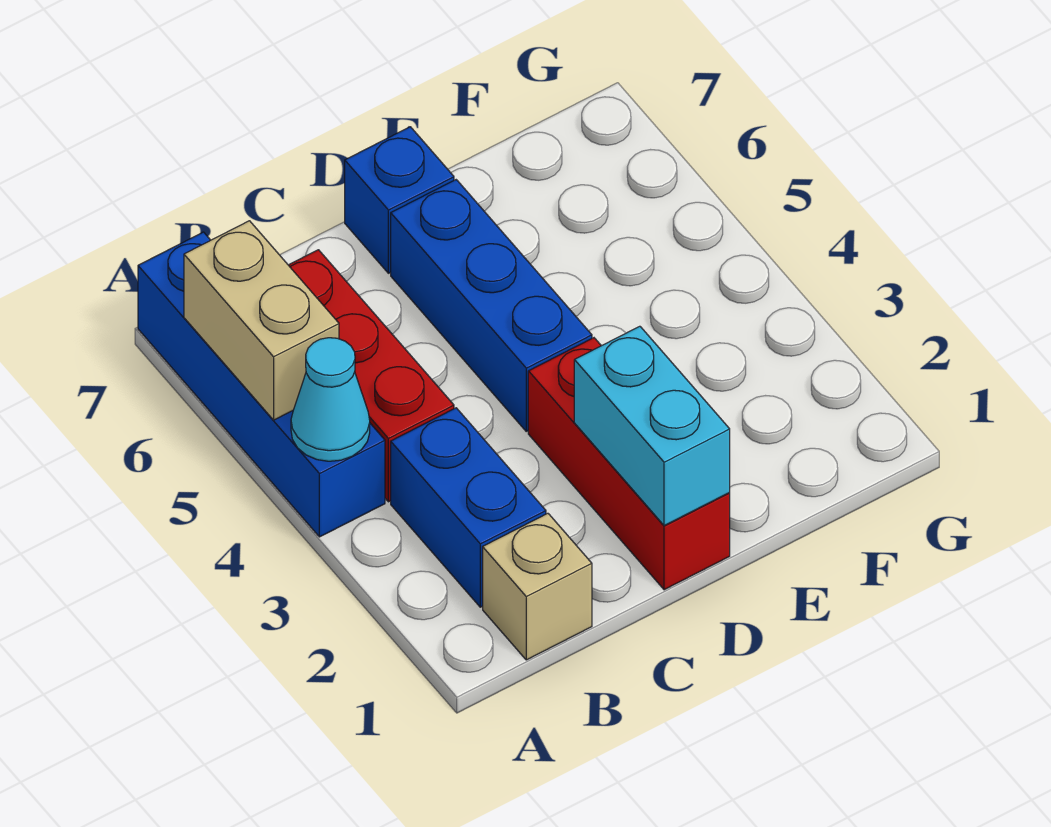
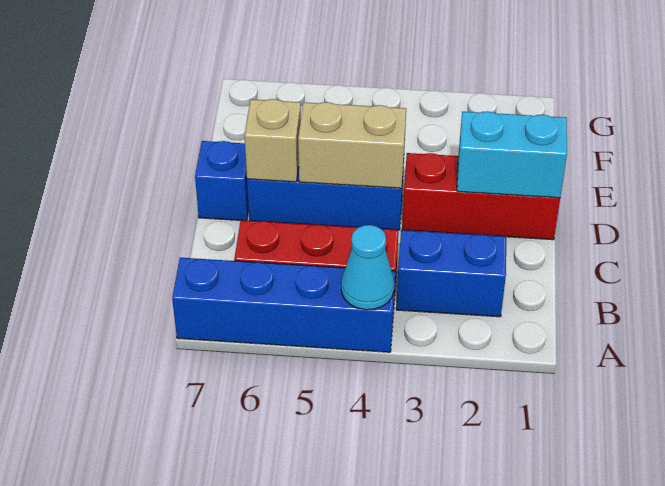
tan brick A5:A6 level 2 -> tan brick D4:D5 level 2
tan brick B1 level 1 -> tan brick D6 level 2

